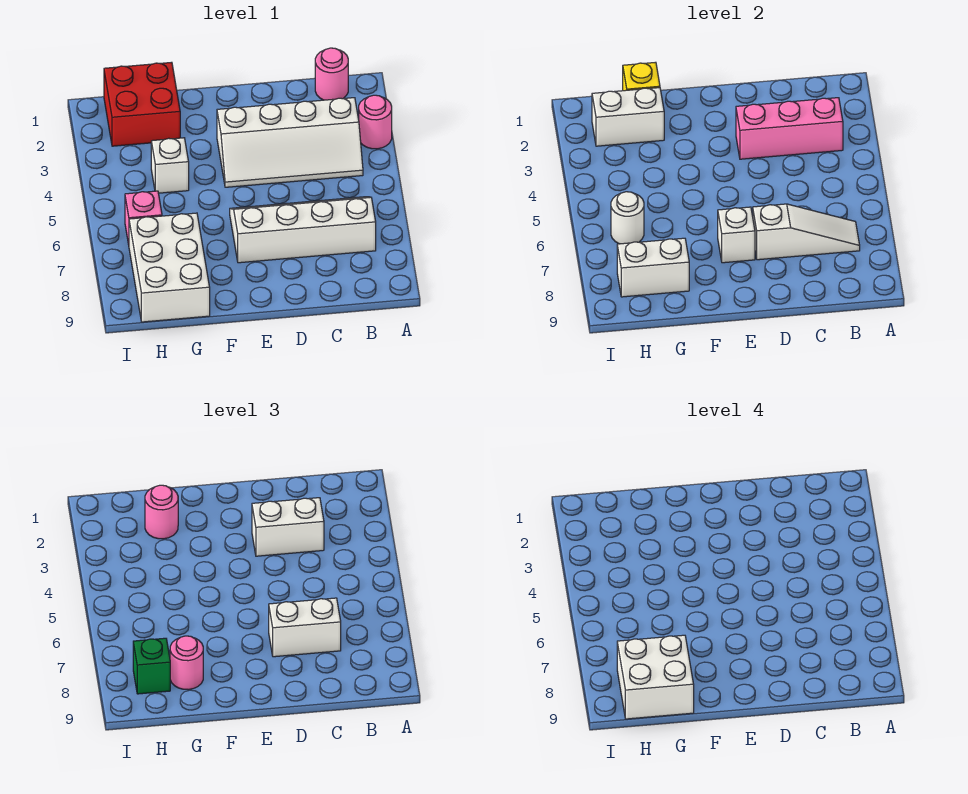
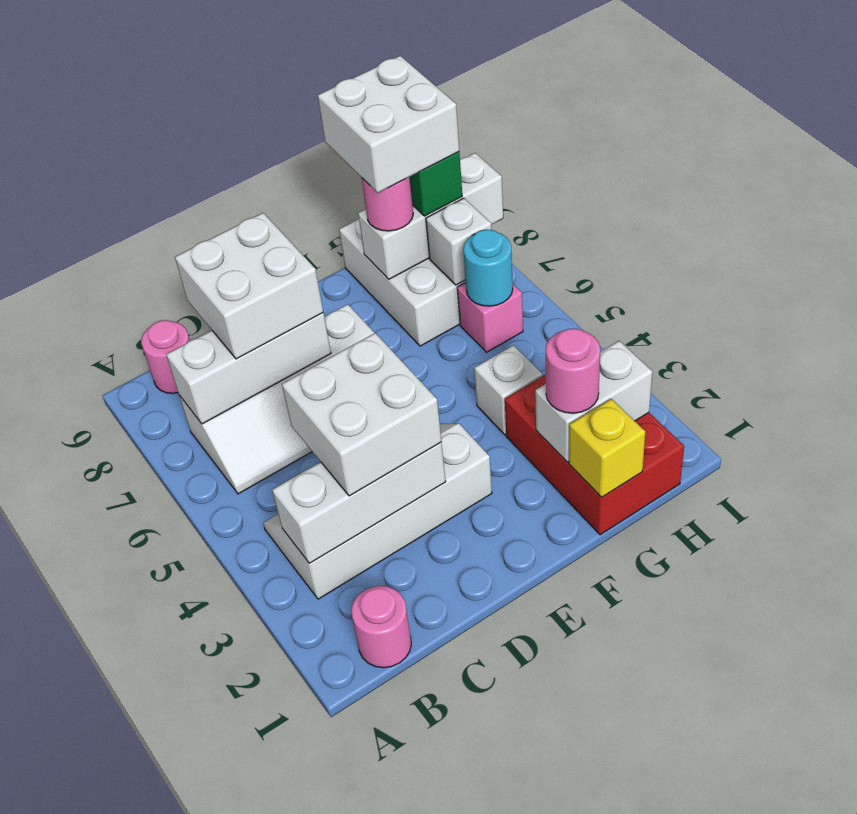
pink round brick A3 level 1 -> pink round brick B9 level 1
pink brick B3:D3 level 2 -> white brick B3:D3 level 2
white slope B7:D7 level 2 top D -> white brick B7:D7 level 2
white brick C3:D3 level 3 -> white brick C3:D4 level 3
white brick C7:D7 level 3 -> white brick C7:D8 level 3
white brick E7 level 2 -> white brick H7 level 2
red brick G1:H2 level 1 -> red brick G1:H3 level 1
white brick G8:H8 level 2 -> white brick G8:I8 level 2
white round brick H6 level 2 -> cyan round brick H6 level 2

